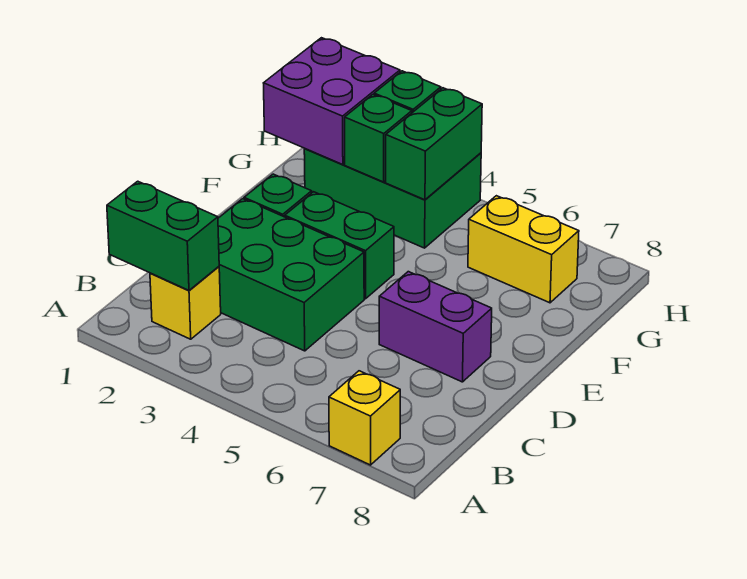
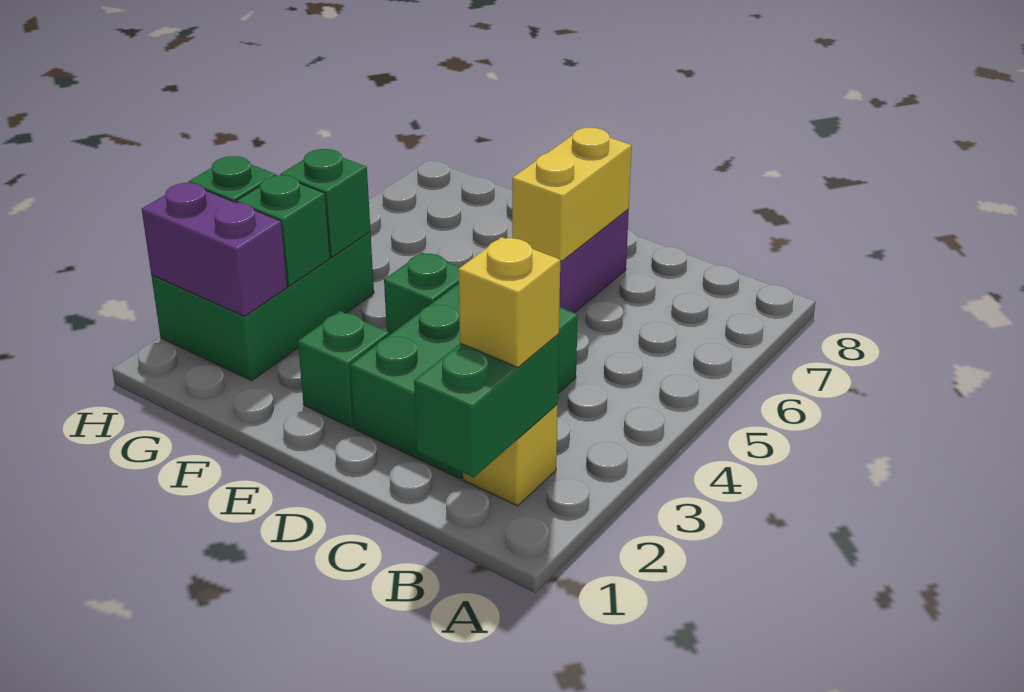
yellow brick A7 level 1 -> yellow brick B2 level 3
green brick E3:E4 level 1 -> green brick E4 level 1
purple brick G1:H2 level 2 -> purple brick G2:H2 level 2
green brick G4:H4 level 2 -> green brick G4 level 2
yellow brick G6:G7 level 1 -> yellow brick D6:D7 level 2

